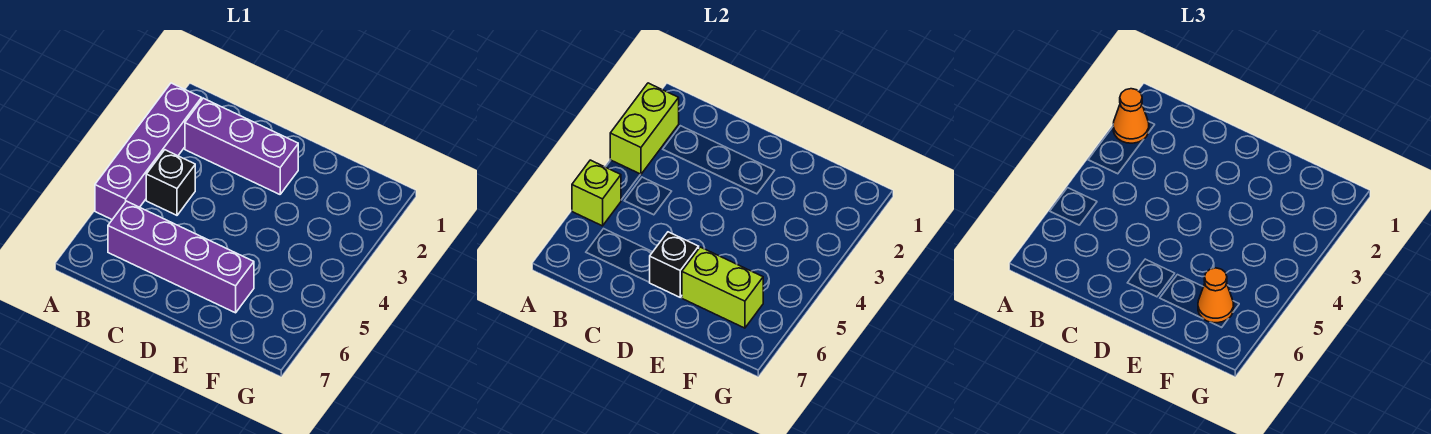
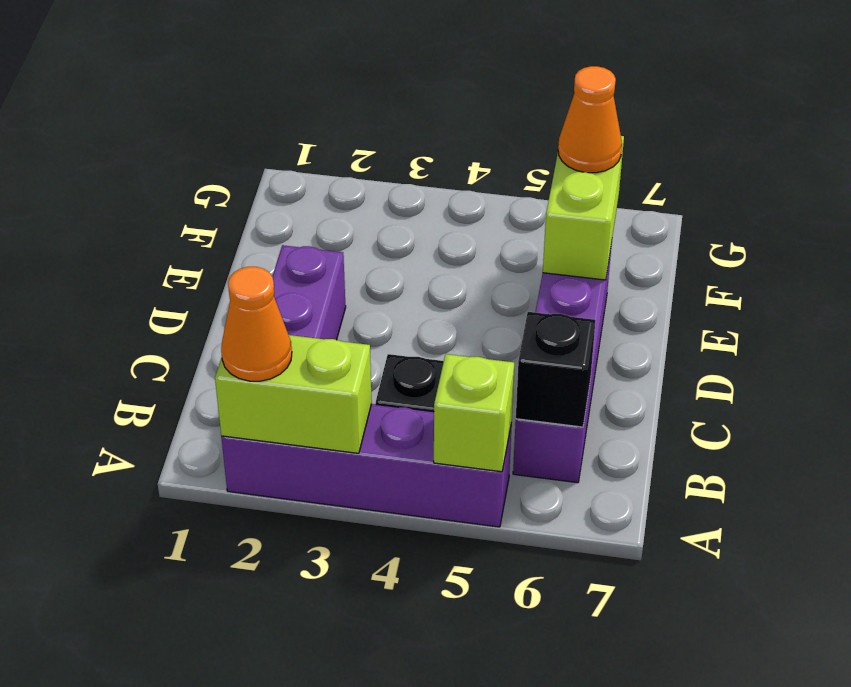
black brick D6 level 2 -> black brick B6 level 2

